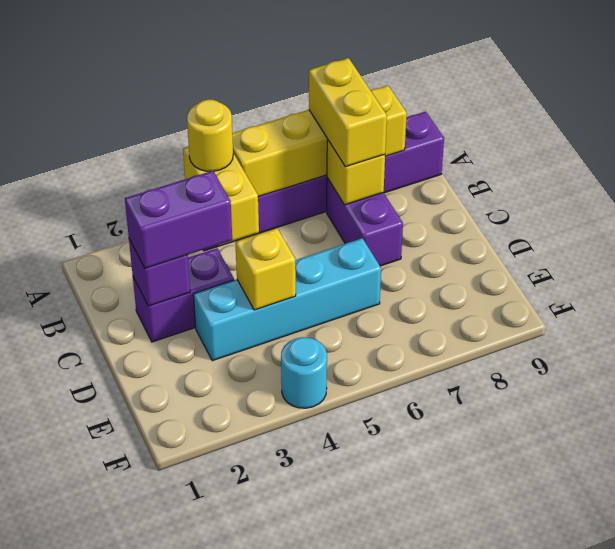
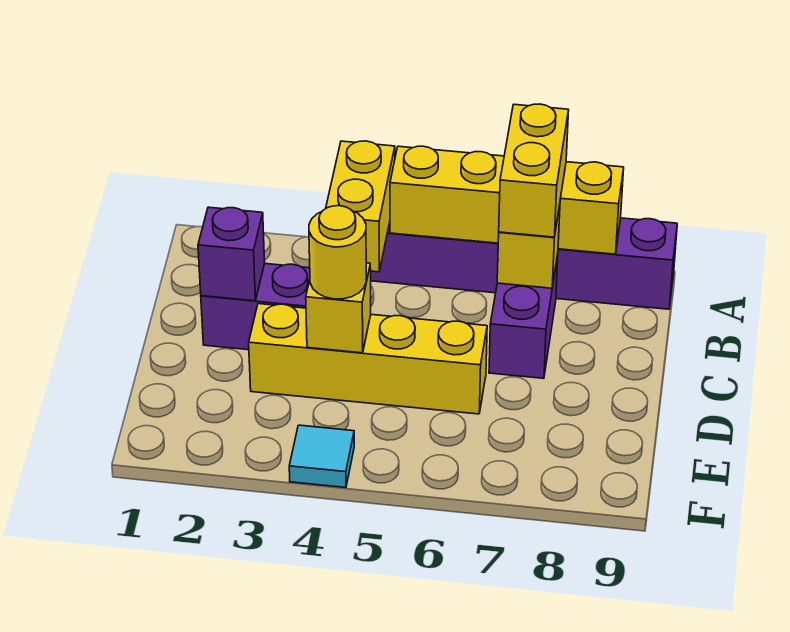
yellow round brick A4 level 3 -> yellow round brick D4 level 3
purple brick C2:C3 level 3 -> none
cyan brick D3:D6 level 1 -> yellow brick D3:D6 level 1
cyan round brick F4 level 1 -> cyan tile F4 level 1

